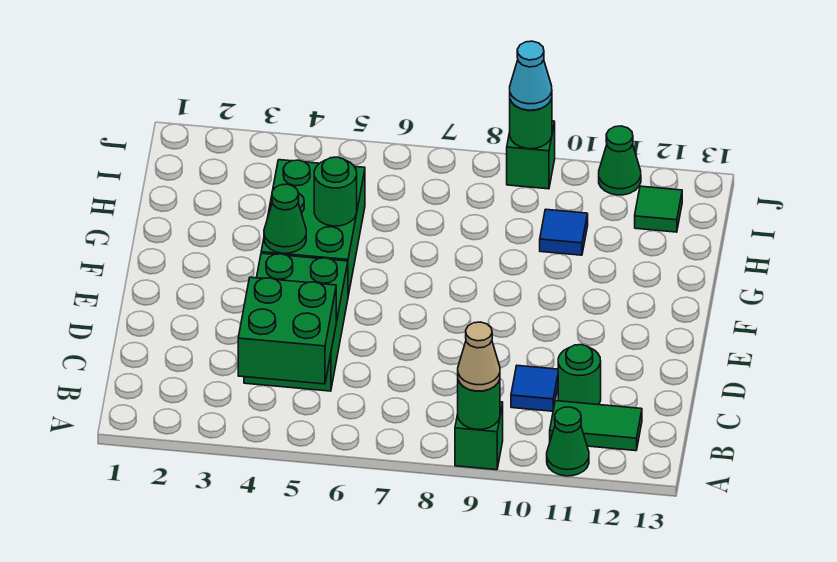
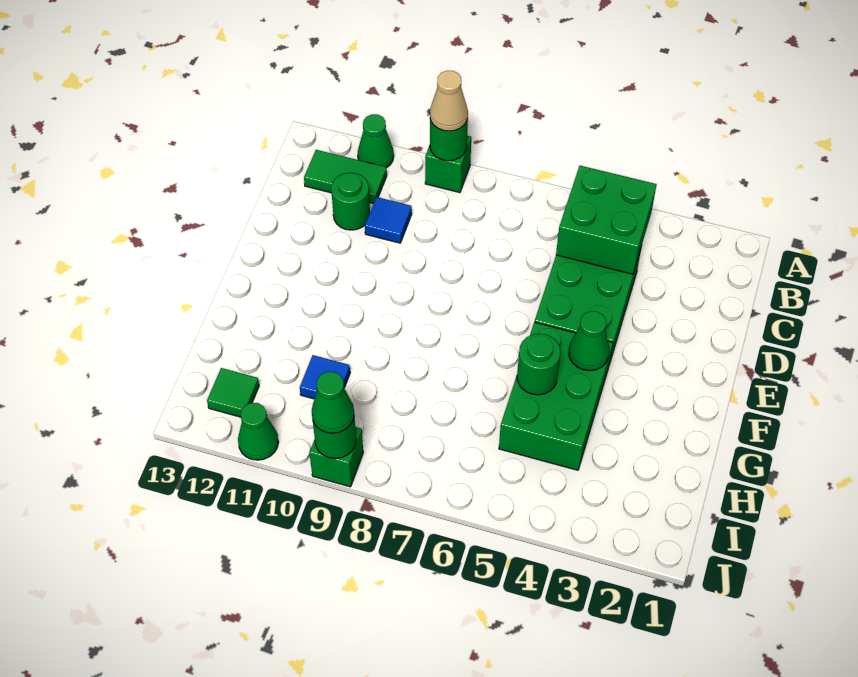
cyan cone J9 level 3 -> green cone J9 level 3

